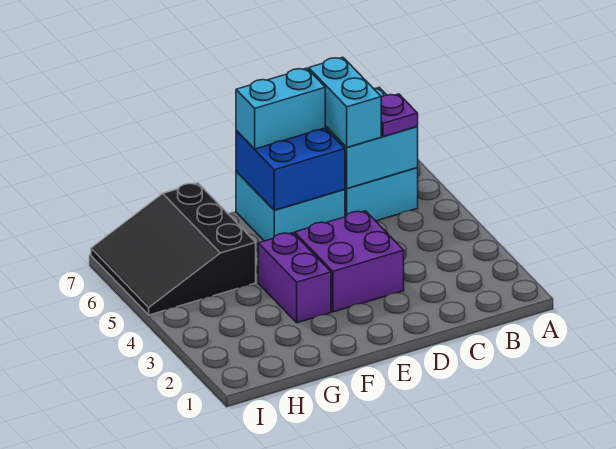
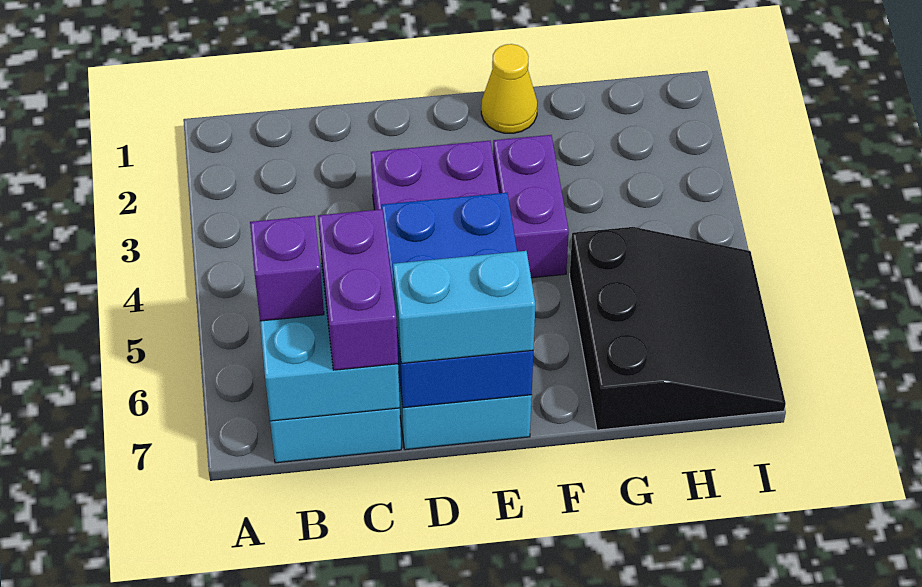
purple plate B6 level 3 -> purple brick B6 level 3
cyan brick C6:C7 level 3 -> purple brick C6:C7 level 3
blue brick D6:E7 level 2 -> blue brick D5:E7 level 2
none -> yellow cone F1 level 1

